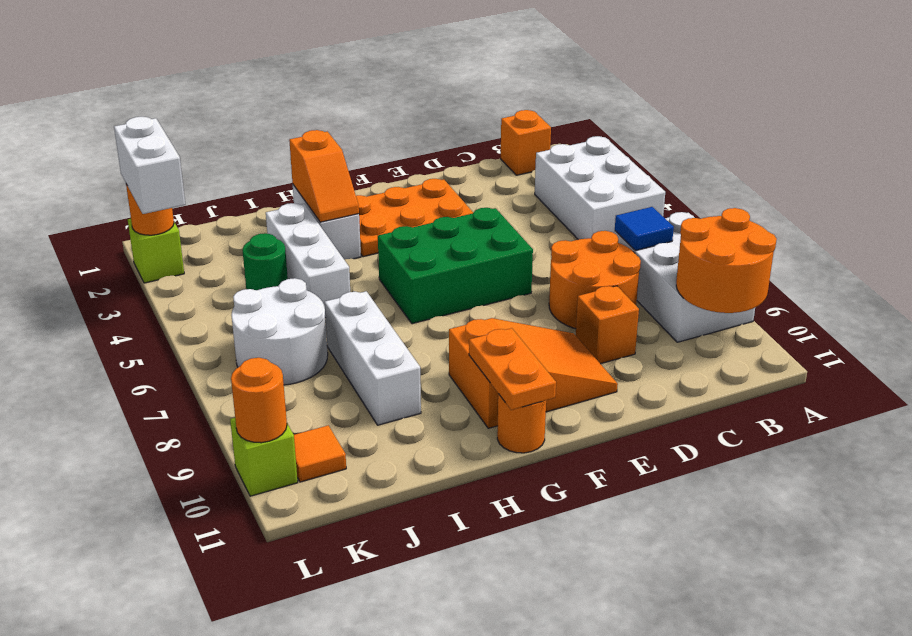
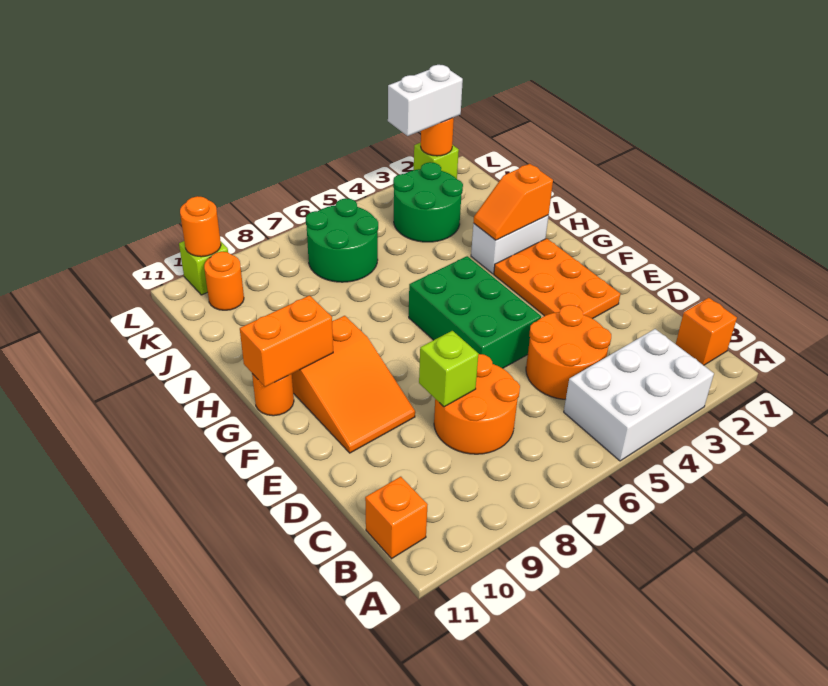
white brick A7:B9 level 1 -> none
orange round brick A9:B10 level 2 -> orange round brick C4:D5 level 1
blue tile B7 level 2 -> none
none -> lime brick D8 level 2
orange brick D9 level 1 -> orange brick B11 level 1
orange plate G10:G11 level 2 -> orange brick G10:G11 level 2
white brick I3:I5 level 1 -> none
white brick I7:I9 level 1 -> none
green round brick J4 level 1 -> green round brick J3:K4 level 1
white round brick J6:K7 level 1 -> green round brick J6:K7 level 1
orange tile K10 level 1 -> orange round brick K10 level 1

